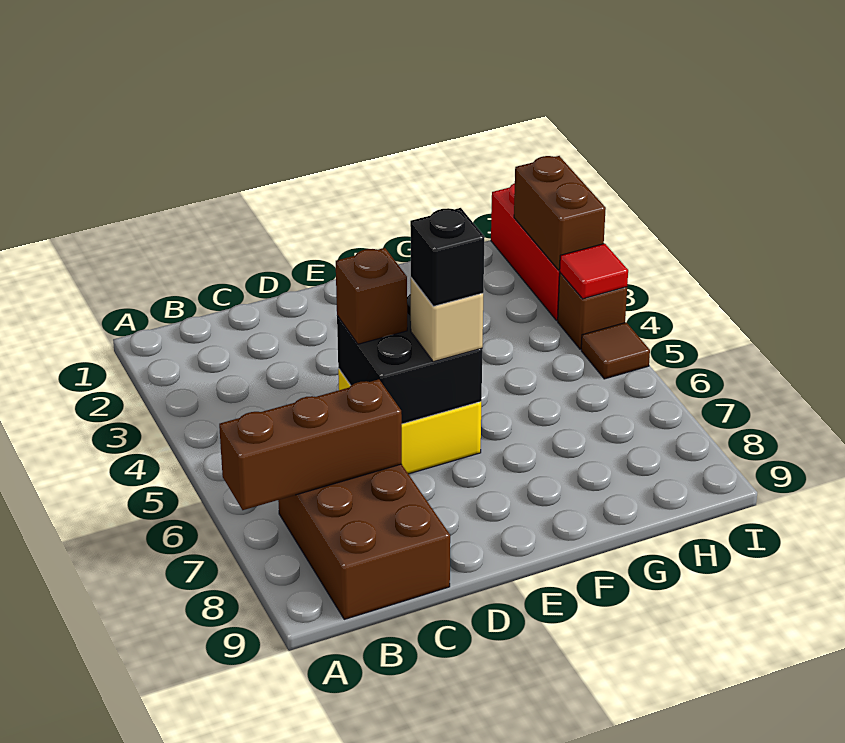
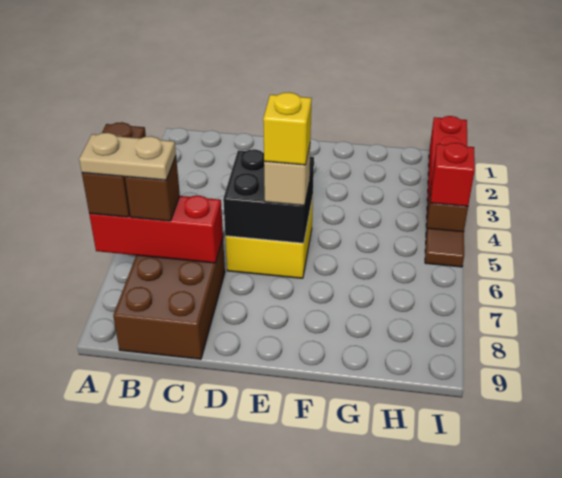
brown brick A7:C7 level 2 -> red brick A7:C7 level 2
none -> tan plate A7:B7 level 4
brown brick D5 level 3 -> brown brick B7 level 3
black brick E6 level 4 -> yellow brick E6 level 4
brown brick I2:I3 level 2 -> brown brick A6:A7 level 3
red tile I4 level 2 -> red brick I4 level 2

